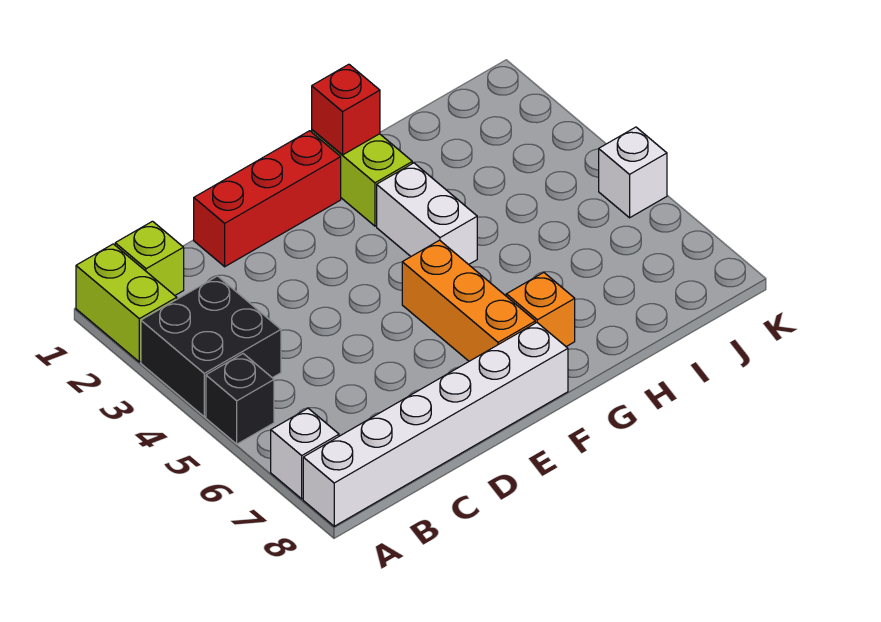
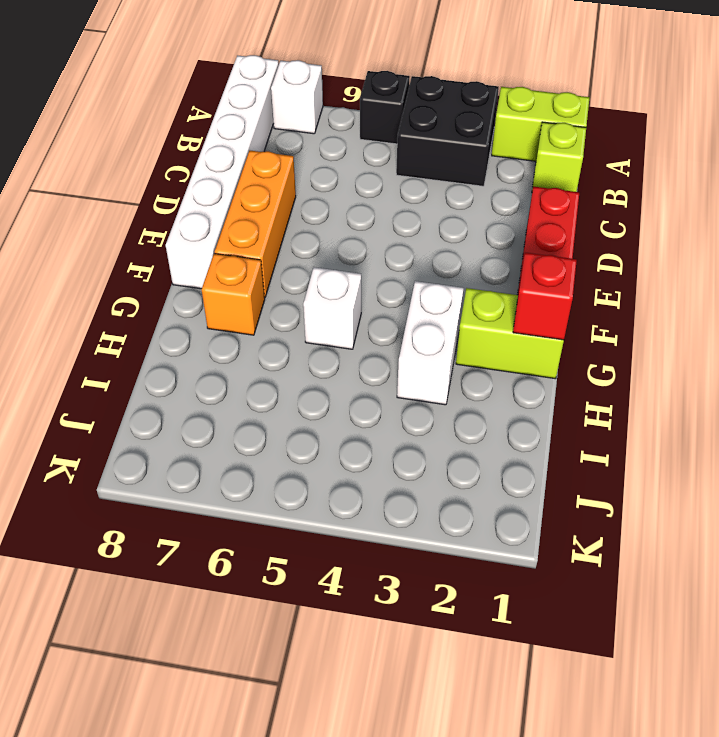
orange brick F5:F7 level 1 -> orange brick D7:F7 level 1
white brick G3:G4 level 1 -> white brick G3:H3 level 1
white brick K5 level 1 -> white brick G5 level 1

